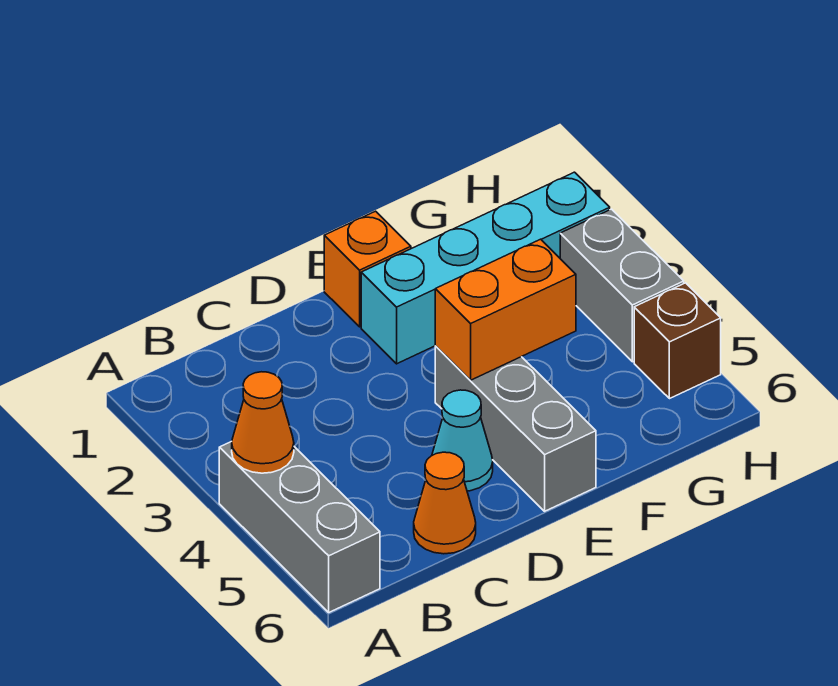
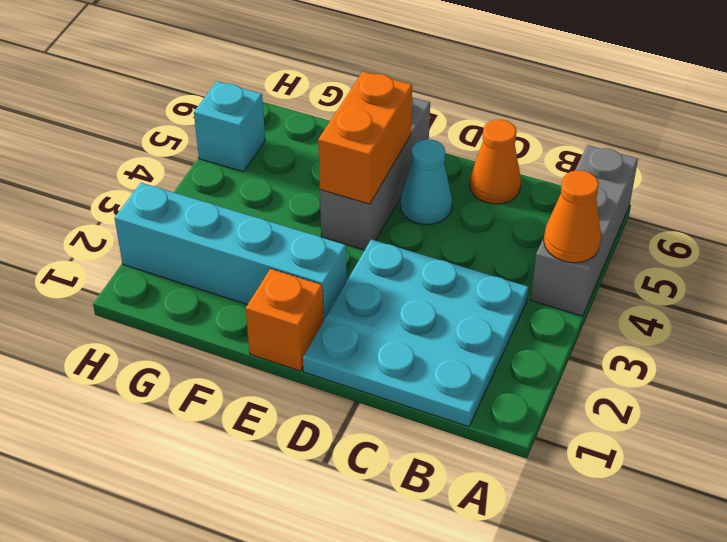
none -> cyan plate B1:D3 level 1
orange brick E4:F4 level 2 -> orange brick E4:E5 level 2
grey brick H3:H4 level 1 -> none
brown brick H5 level 1 -> cyan brick H5 level 1

